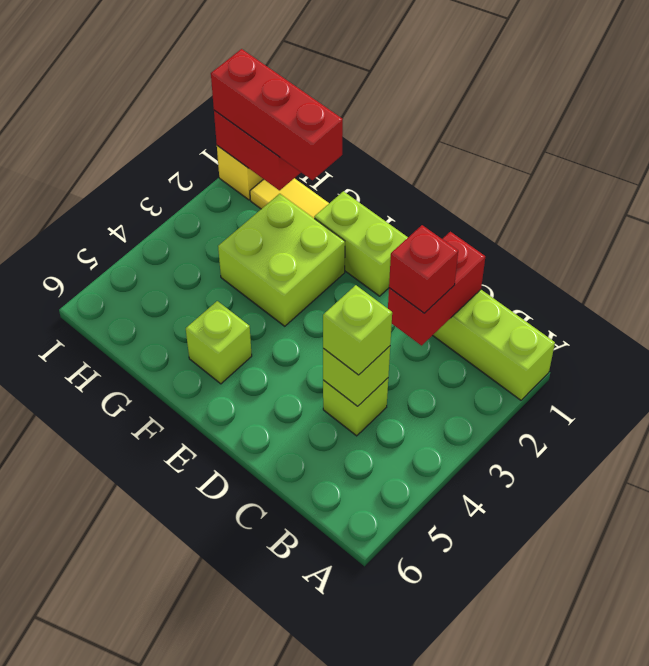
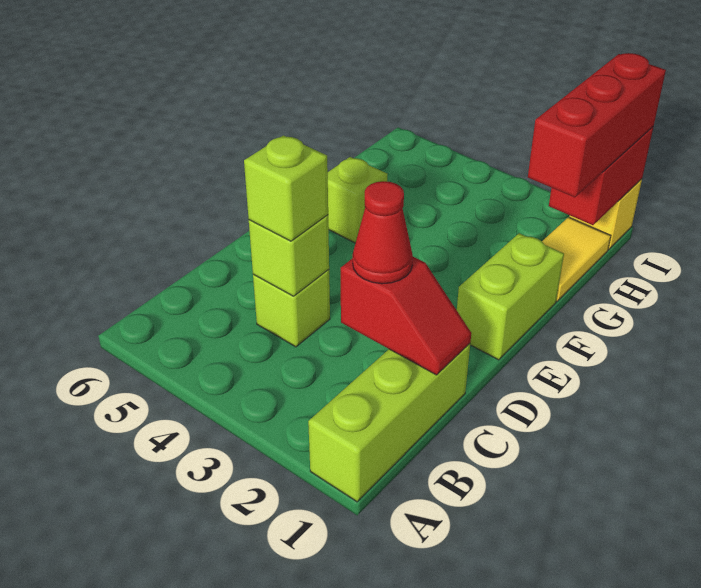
red brick C1:C2 level 2 -> red slope C1:C2 level 2 top 2
red brick C2 level 3 -> red cone C2 level 3
lime brick F2:G3 level 1 -> none

